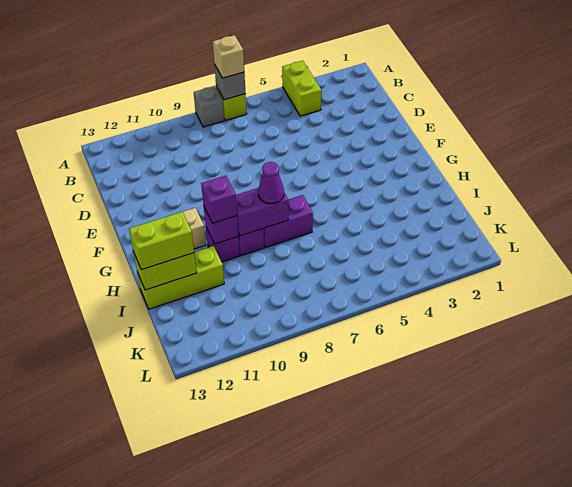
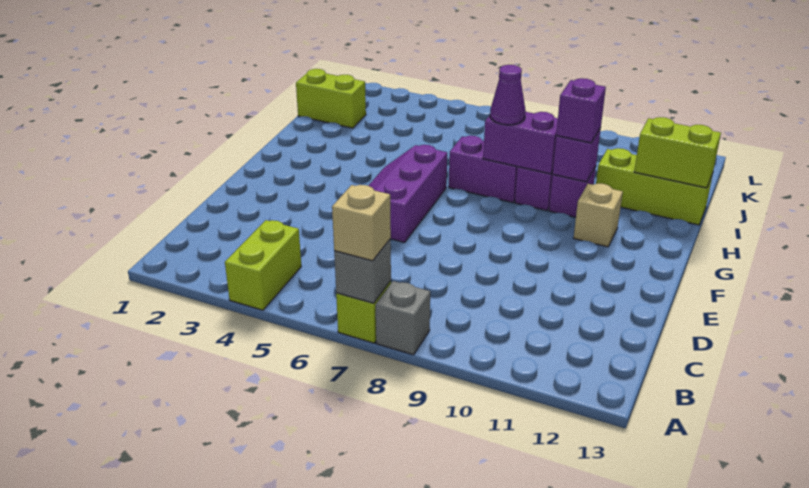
none -> purple slope E5:G6 level 1 top 6
lime brick I12:I13 level 3 -> lime brick J1:J2 level 1

